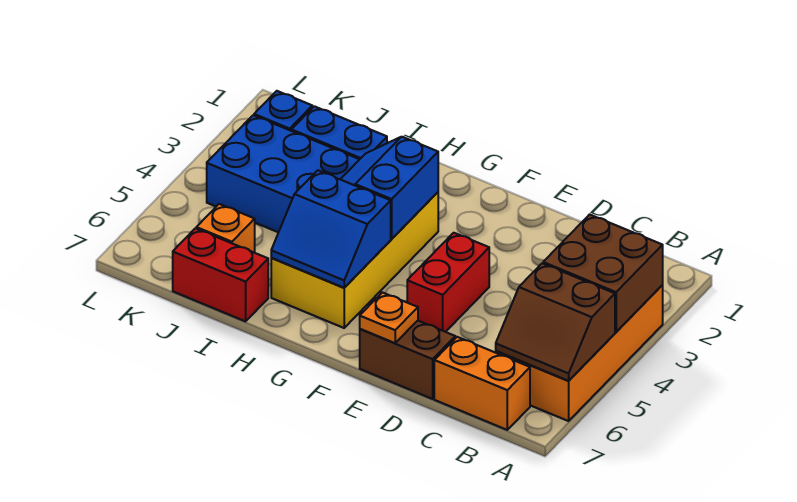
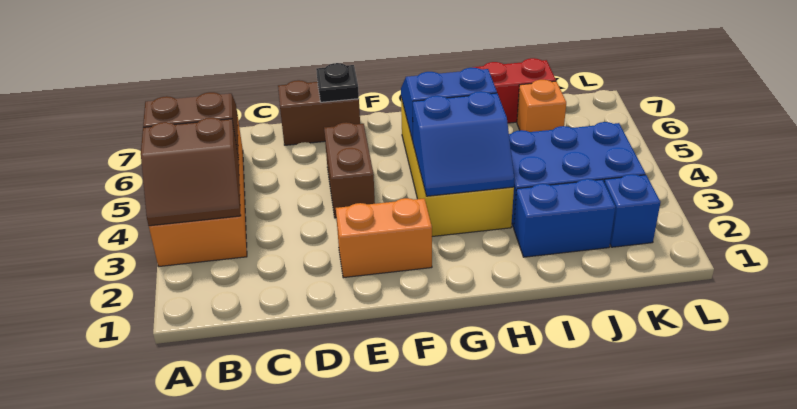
brown brick A3:B4 level 2 -> brown slope A3:B4 level 2 top 4
orange brick B7:C7 level 1 -> orange brick E2:F2 level 1
red brick E4:E5 level 1 -> brown brick E4:E5 level 1
orange plate E7 level 2 -> black plate E7 level 2
blue slope G3:H4 level 2 top G -> blue slope G3:H4 level 2 top 4

